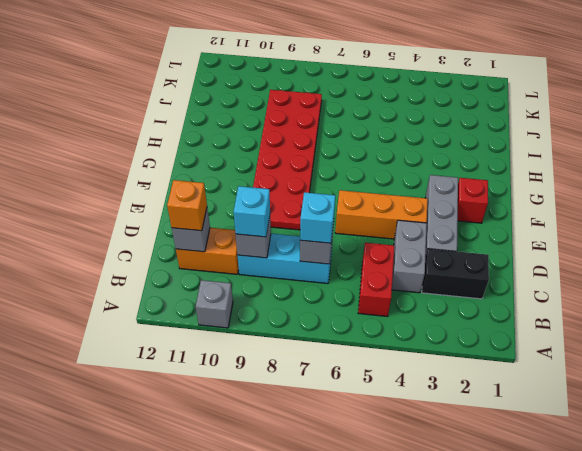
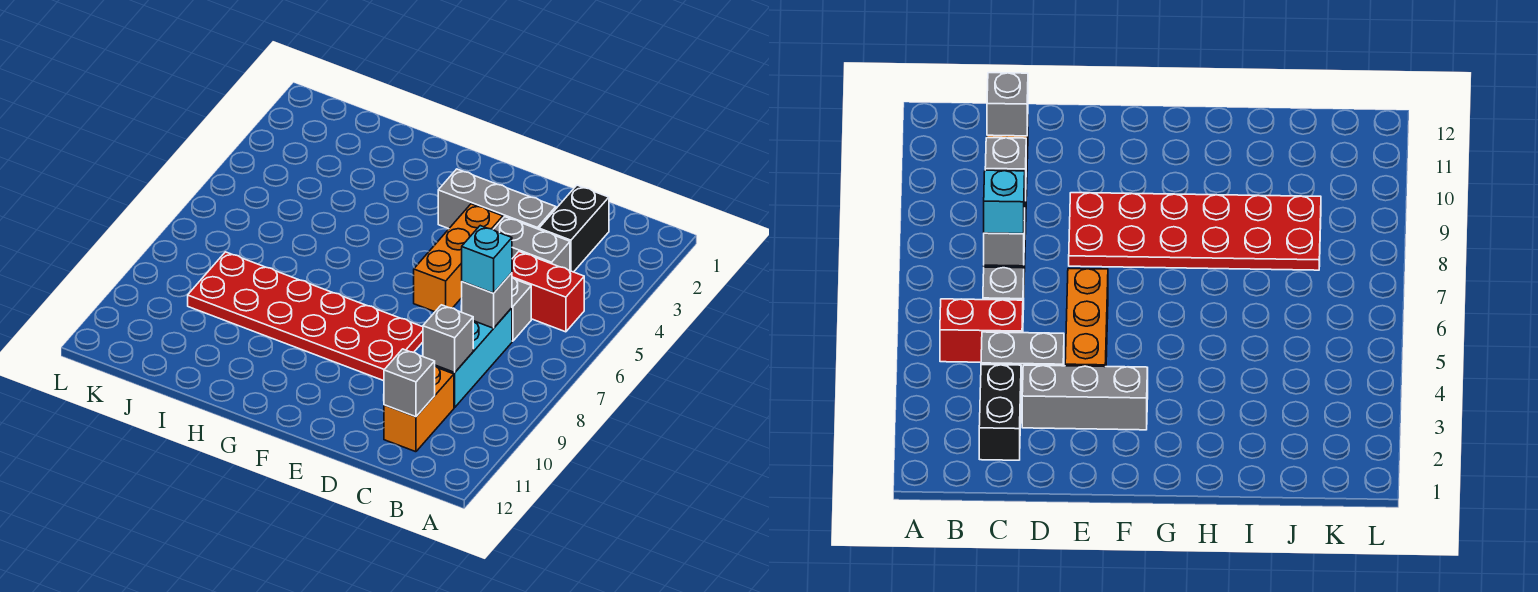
grey brick A10 level 1 -> grey brick C6 level 1
cyan brick C9 level 3 -> none
orange brick C11 level 3 -> none
red brick F2 level 1 -> none

